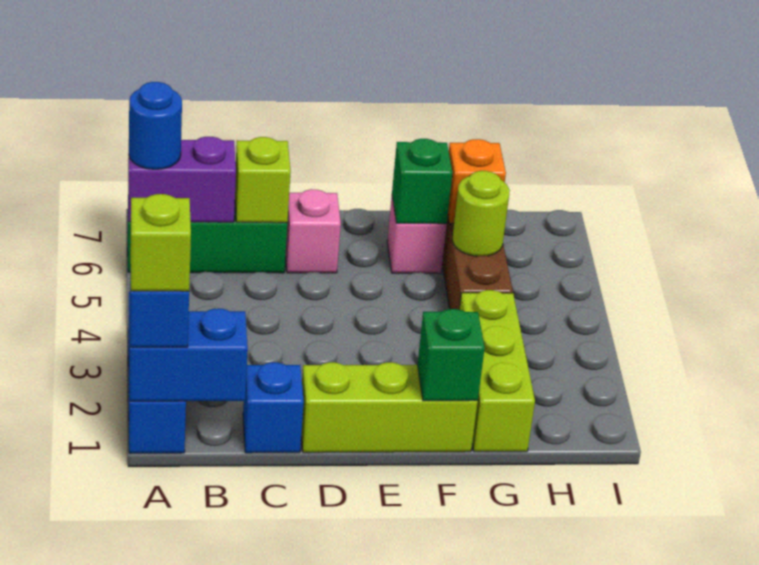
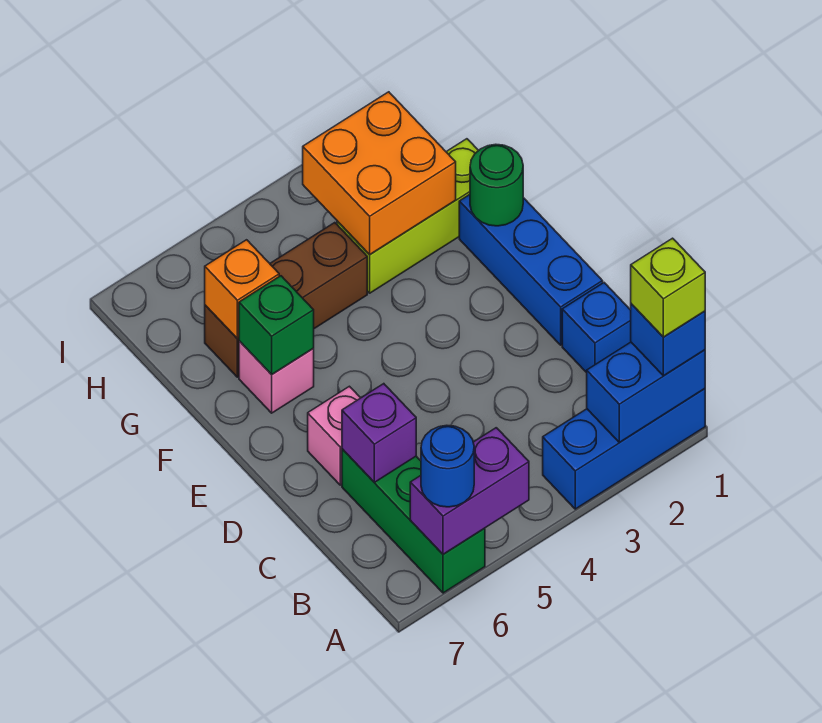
blue brick A1:B1 level 2 -> blue brick A1:A2 level 2
purple brick A6:B6 level 2 -> purple brick A5:A6 level 2
lime brick C6 level 2 -> purple brick C6 level 2
lime brick D1:F1 level 1 -> blue brick D1:F1 level 1
green brick F1 level 2 -> green round brick F1 level 2
none -> orange brick G2:H3 level 2
lime round brick G5 level 2 -> none

